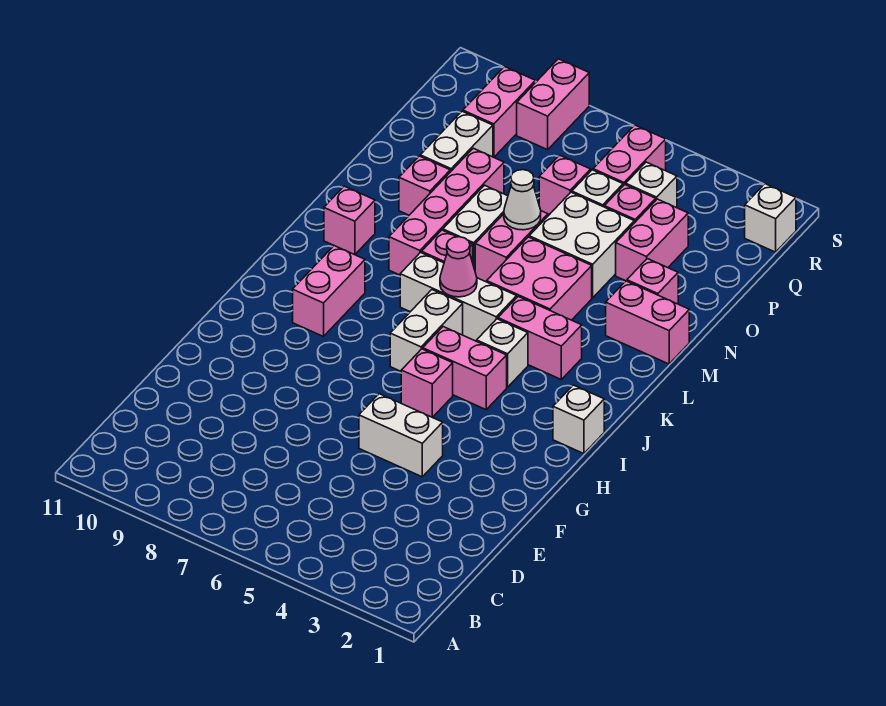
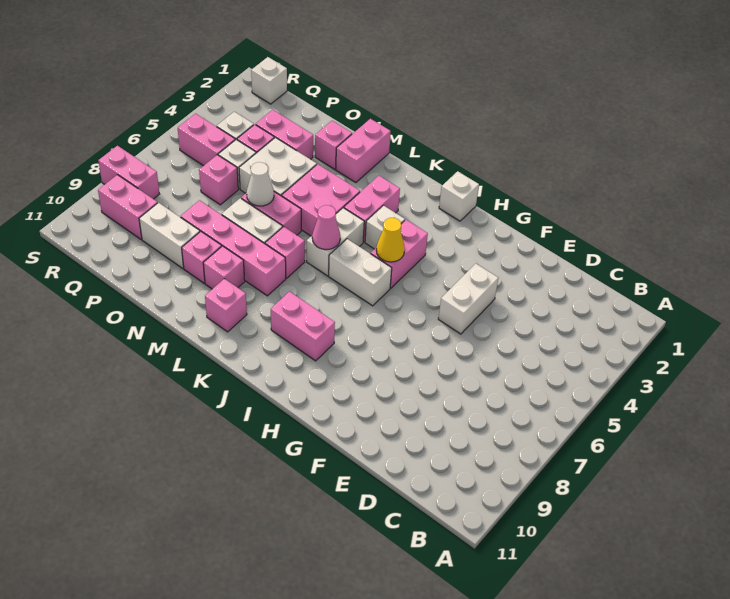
pink brick H5 level 1 -> pink brick M9 level 1
none -> yellow cone I5 level 2
white brick K5:K7 level 1 -> white brick K5:K6 level 1

